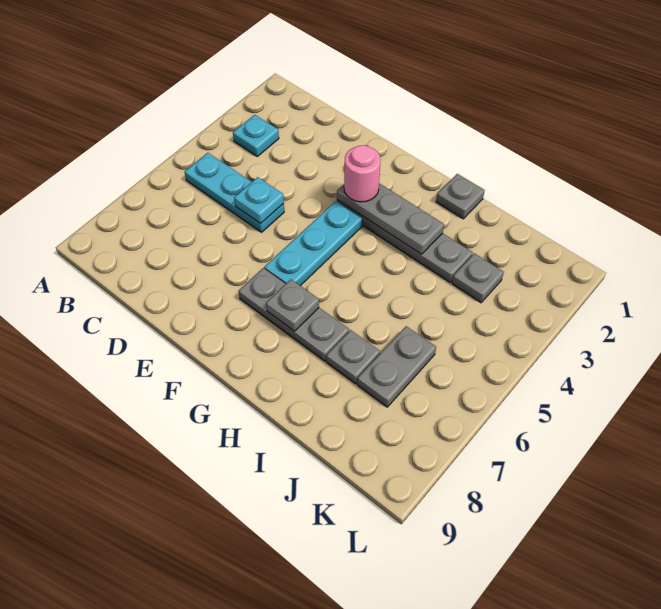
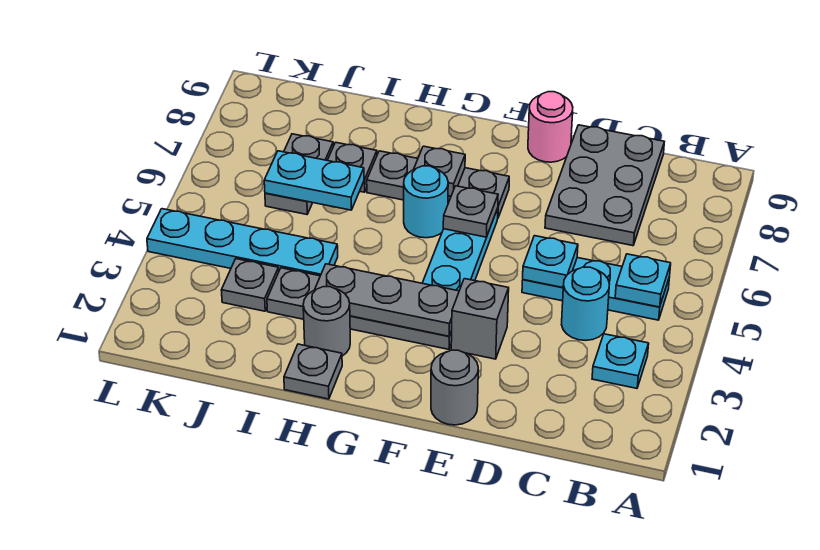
none -> cyan plate B5 level 2
none -> cyan round brick C4 level 1
none -> grey plate C7:D9 level 1
none -> grey round brick E1 level 1
none -> grey brick E3 level 1
pink round brick F3 level 3 -> pink round brick E9 level 1
none -> grey plate F6 level 2
none -> cyan round brick G6 level 1
none -> grey round brick H2 level 1
none -> cyan plate I4:L4 level 1
none -> cyan plate I6:J6 level 2

